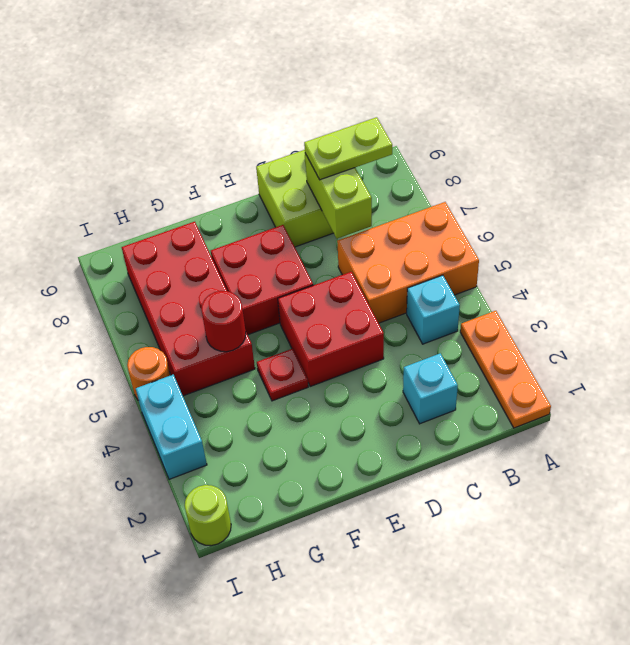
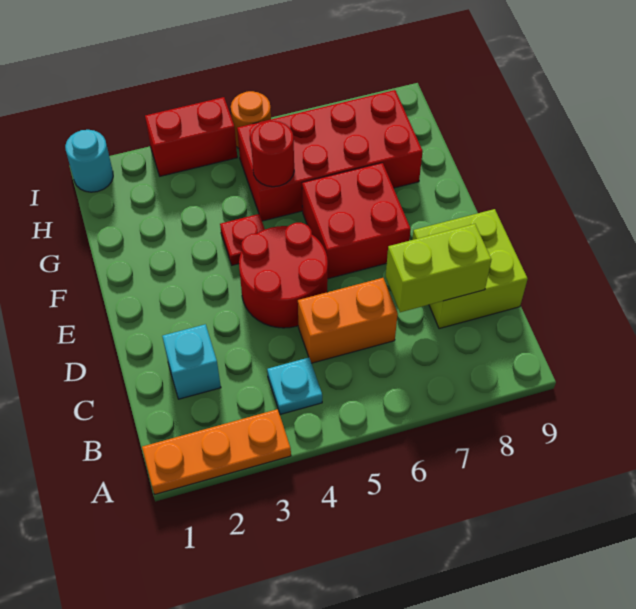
orange brick A5:C6 level 1 -> orange brick C5:C6 level 1
cyan brick B4 level 1 -> cyan plate B4 level 1
lime plate B8:C8 level 3 -> none
red brick D4:E5 level 1 -> red round brick D4:E5 level 1
lime round brick I1 level 1 -> cyan round brick I1 level 1
cyan brick I3:I4 level 1 -> red brick I3:I4 level 1

